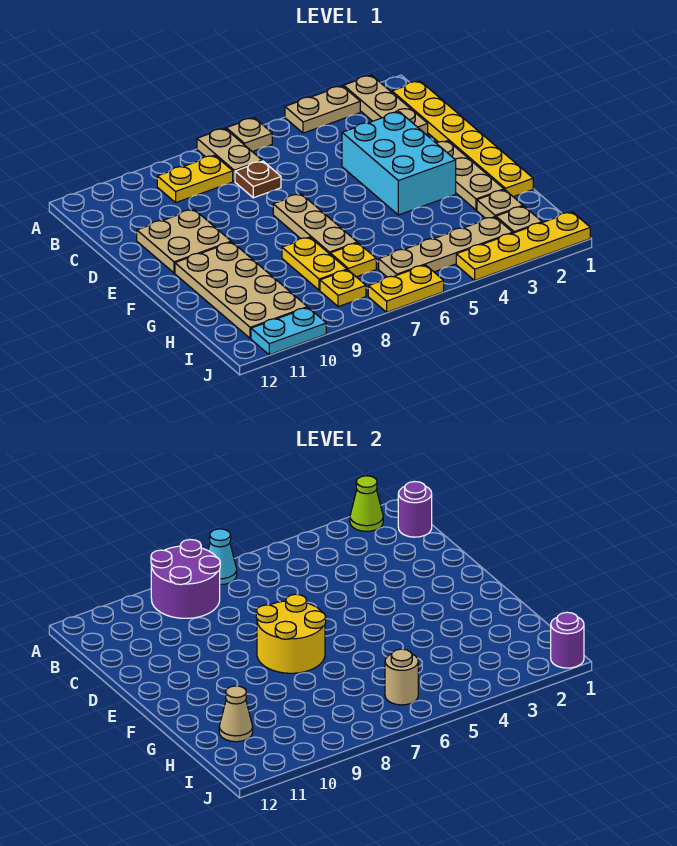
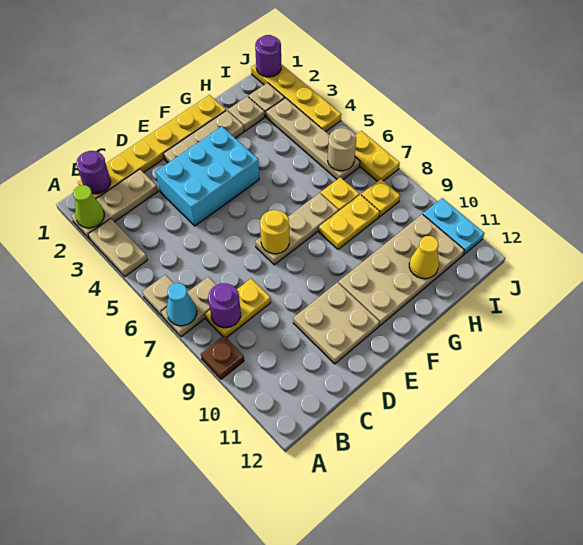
purple round brick A8:B9 level 2 -> purple round brick B8 level 2
yellow plate B8:B9 level 1 -> yellow plate B8:C8 level 1
brown plate C7 level 1 -> brown plate A9 level 1
yellow round brick E7:F8 level 2 -> yellow round brick E7 level 2
tan cone H11 level 2 -> yellow cone H11 level 2

